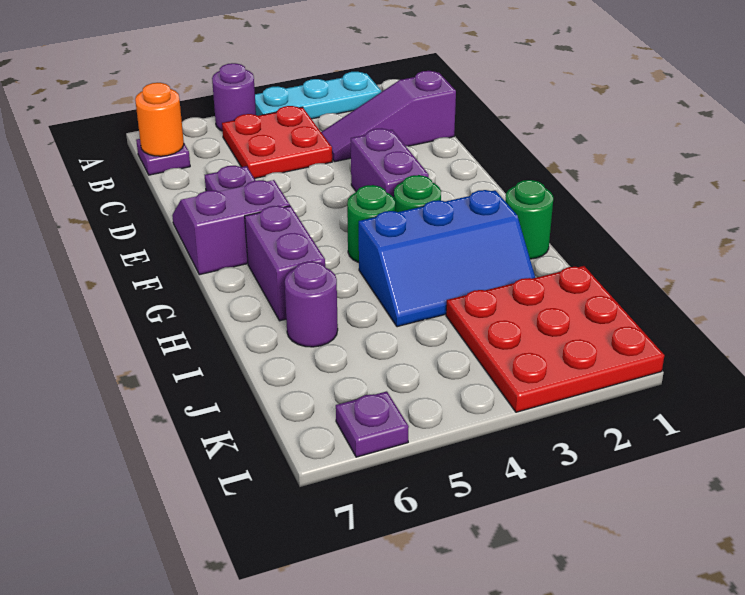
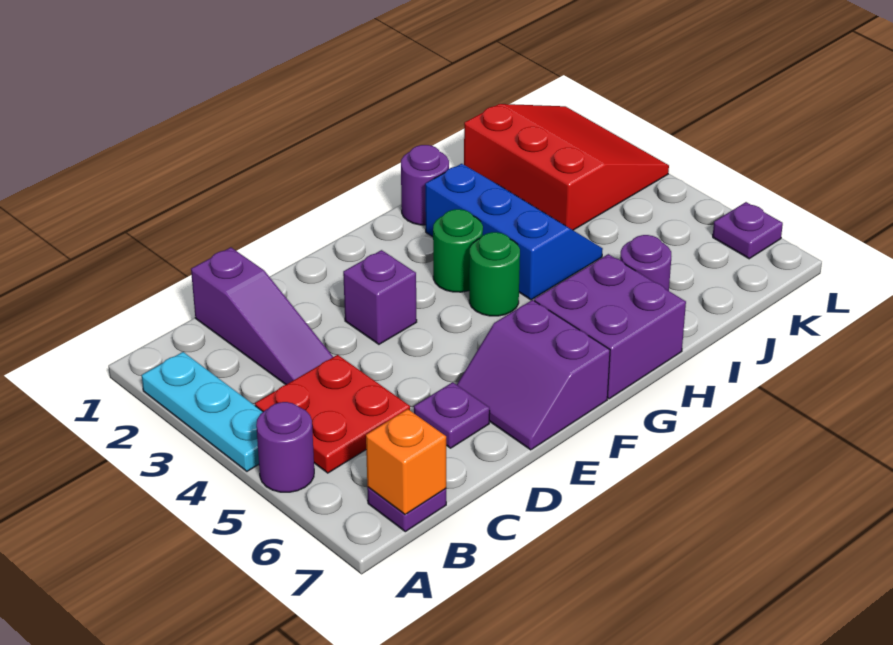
orange round brick B7 level 2 -> orange brick B7 level 2
purple brick E3:F3 level 1 -> purple brick E3 level 1
purple brick G6:H6 level 1 -> purple brick G6:H7 level 1
green round brick H1 level 1 -> purple round brick H1 level 1
red plate J1:L3 level 1 -> red slope J1:L3 level 1 top J

